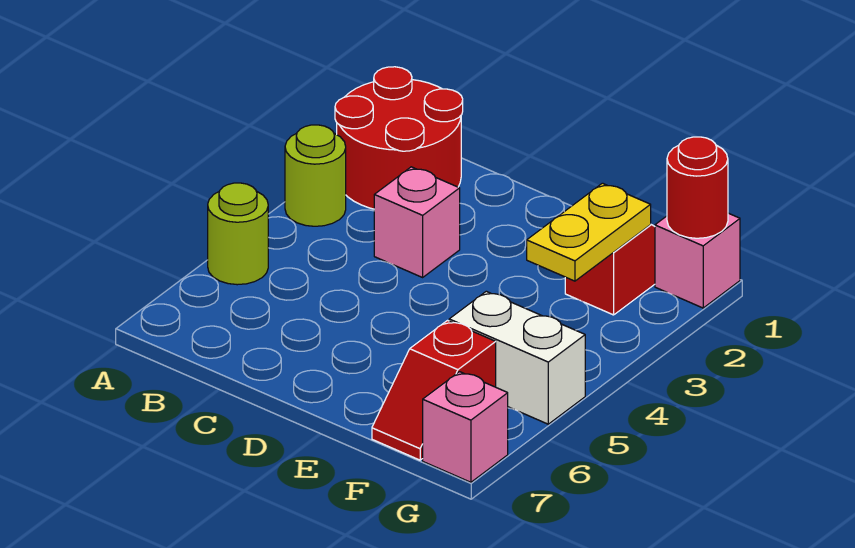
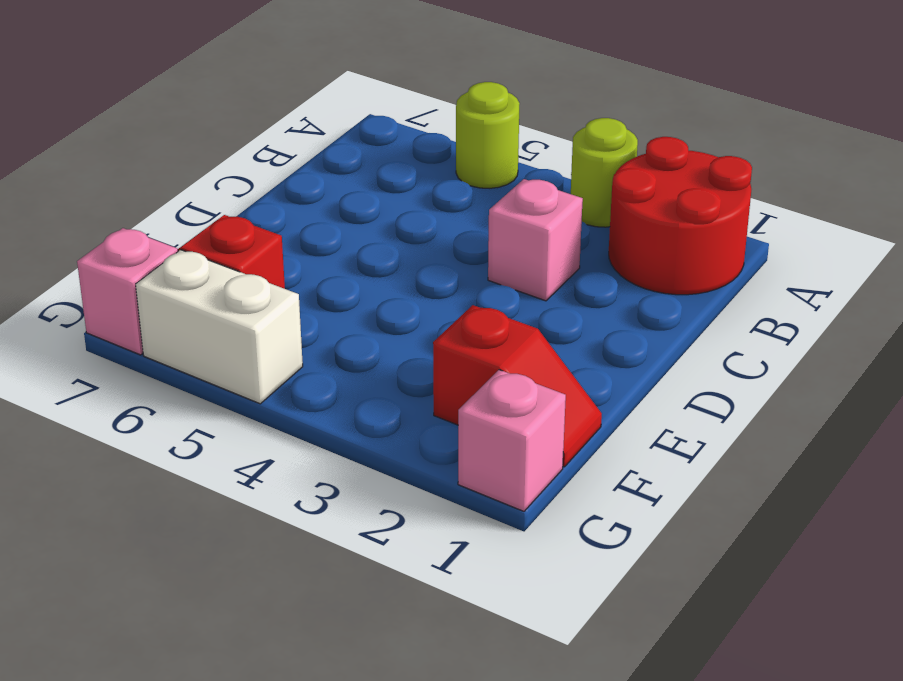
yellow plate F2:F3 level 2 -> none
white brick F5:G5 level 1 -> white brick G5:G6 level 1
red round brick G1 level 2 -> none

